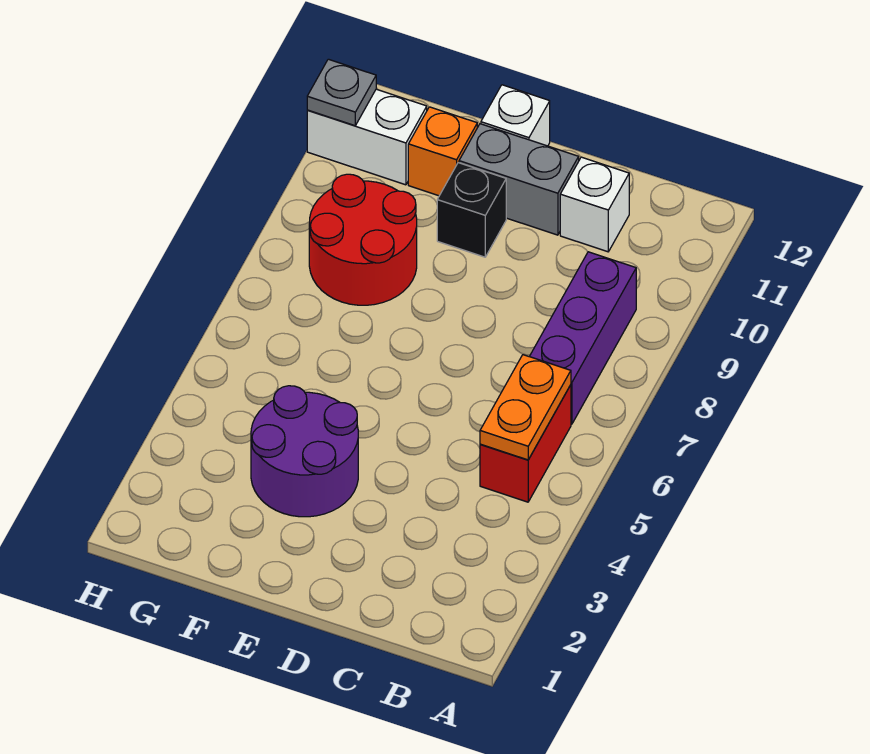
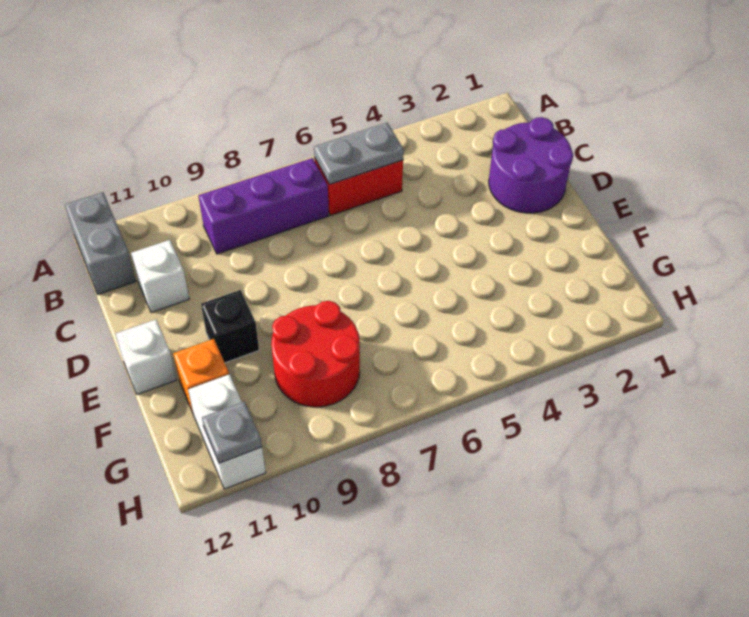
orange plate B5:B6 level 2 -> grey plate B5:B6 level 2
grey brick D11:E11 level 1 -> grey brick A12:B12 level 1
purple round brick E3:F4 level 1 -> purple round brick C1:D2 level 1

